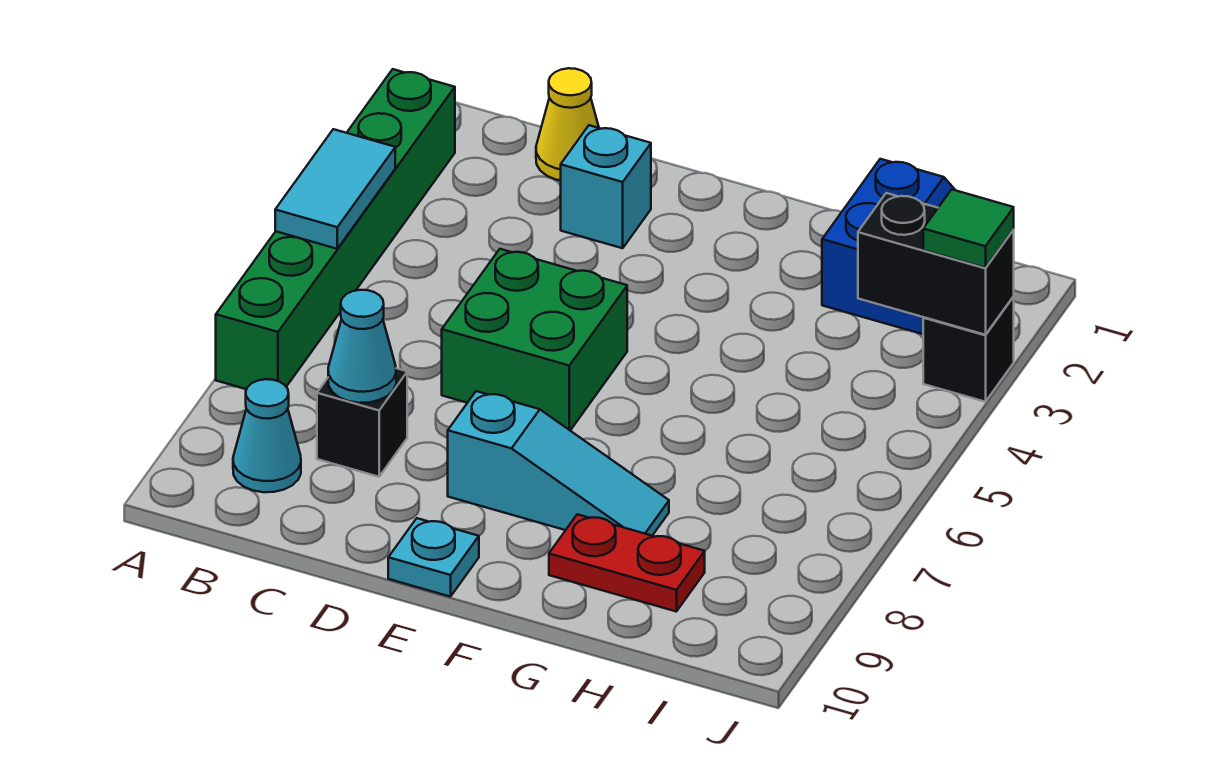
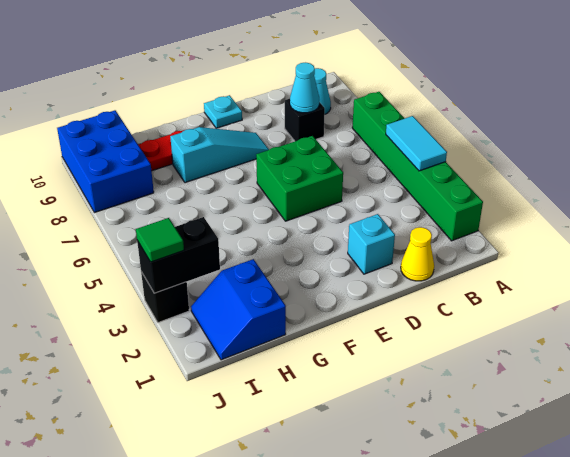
cyan slope E8:G8 level 1 top E -> cyan slope E8:G8 level 1 top G
none -> blue brick I8:J10 level 1

